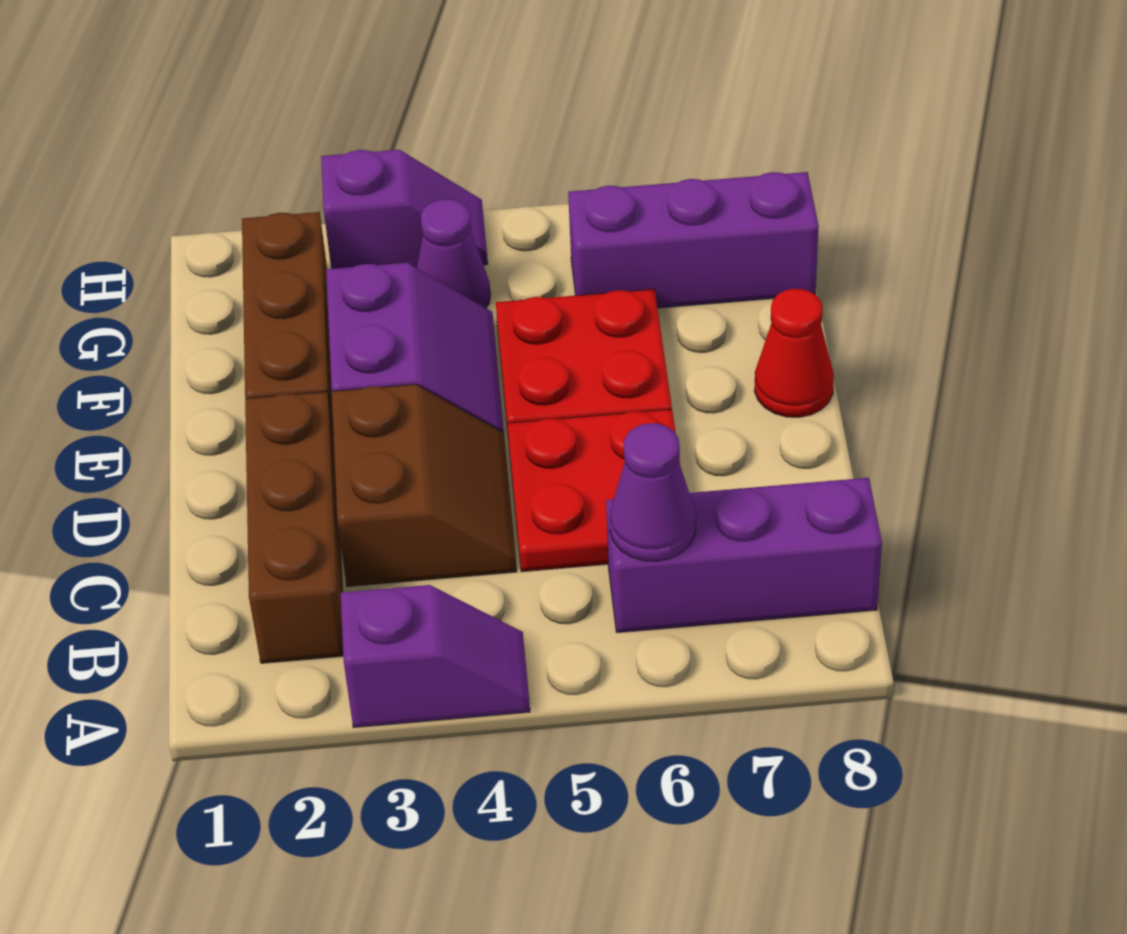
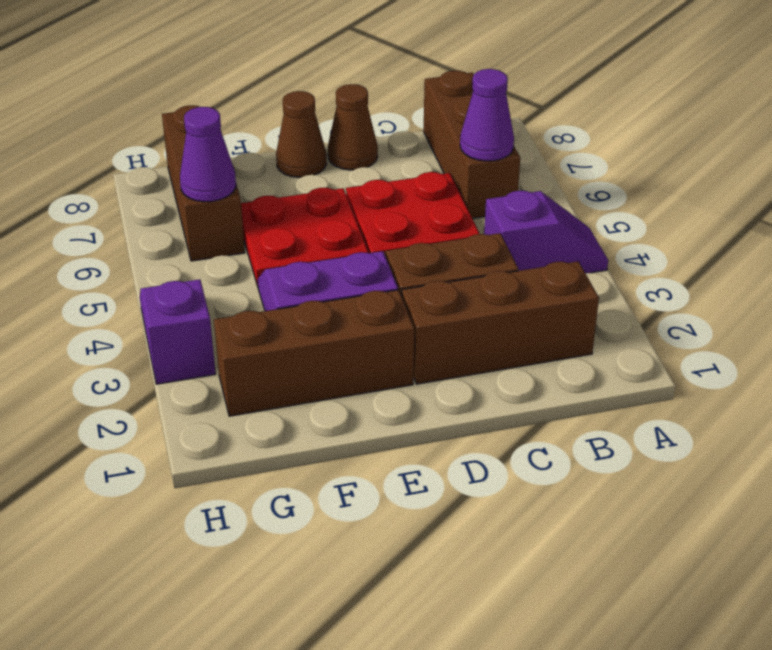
purple slope A3:A4 level 1 top 3 -> purple slope A4:B4 level 1 top B
purple brick B6:B8 level 1 -> brown brick B6:B8 level 1
none -> brown cone D8 level 1
red cone E8 level 1 -> brown cone E8 level 1
purple cone G4 level 1 -> purple cone G6 level 2
purple brick G6:G8 level 1 -> brown brick G6:G8 level 1

